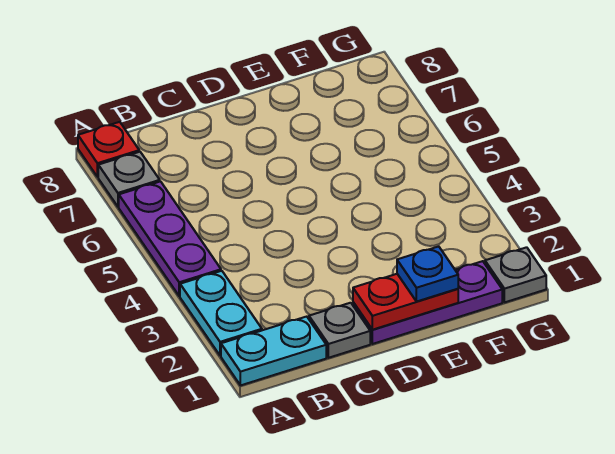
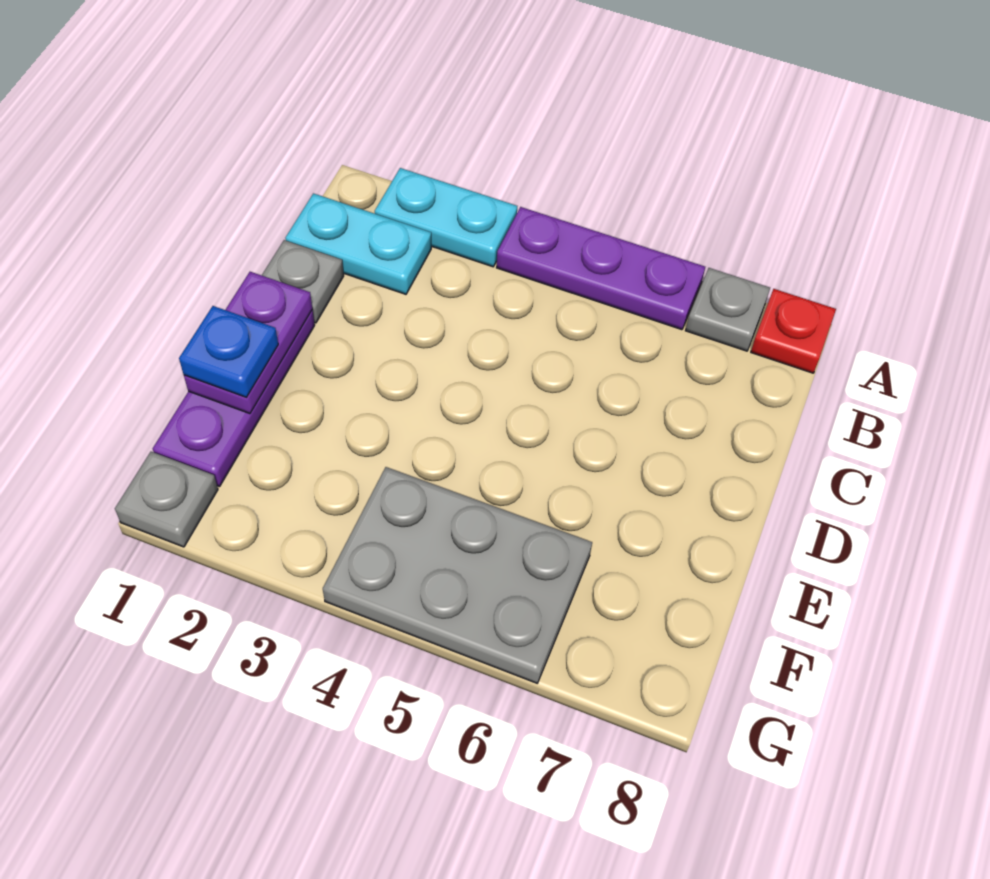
cyan plate A1:B1 level 1 -> cyan plate B1:B2 level 1
red plate D1:E1 level 2 -> purple plate D1:E1 level 2
none -> grey plate F4:G6 level 1

